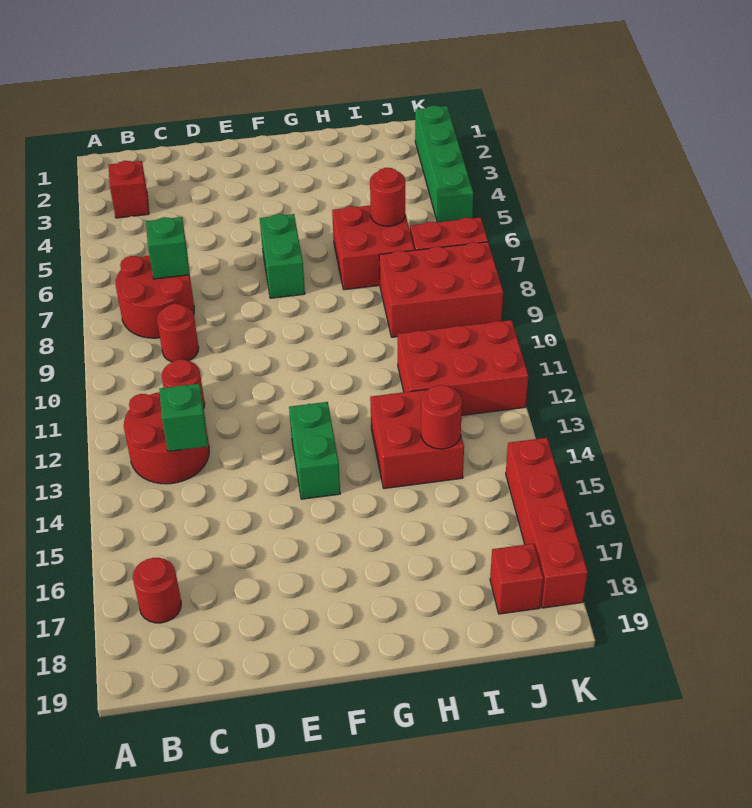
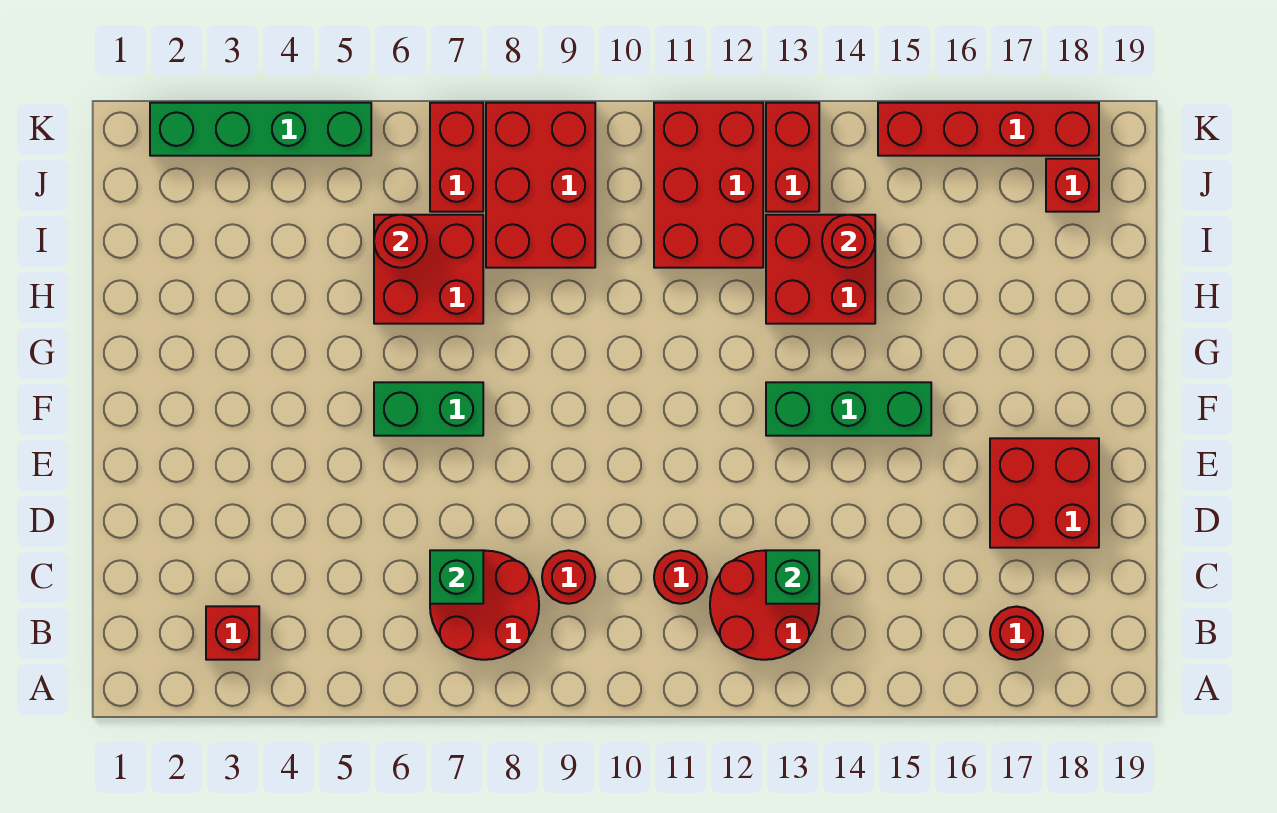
none -> red brick D17:E18 level 1
green brick F13:F14 level 1 -> green brick F13:F15 level 1
none -> red brick J13:K13 level 1

